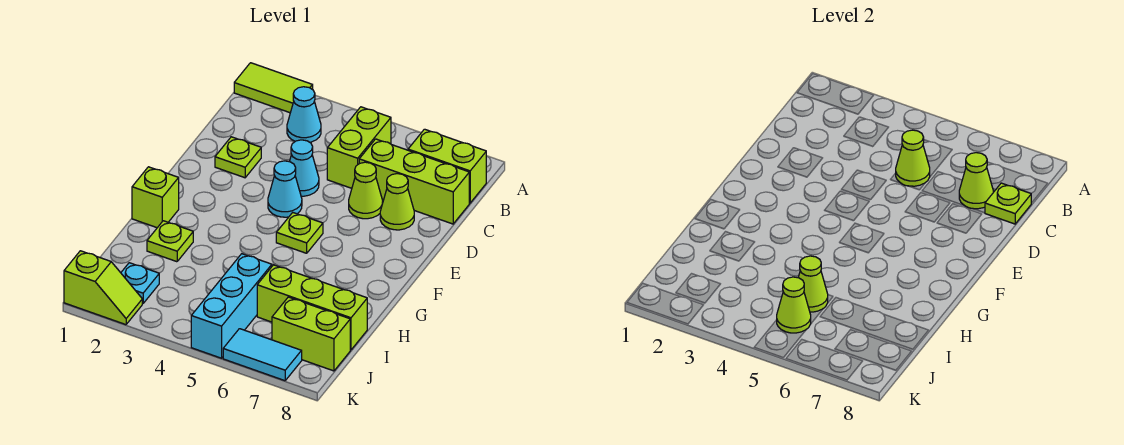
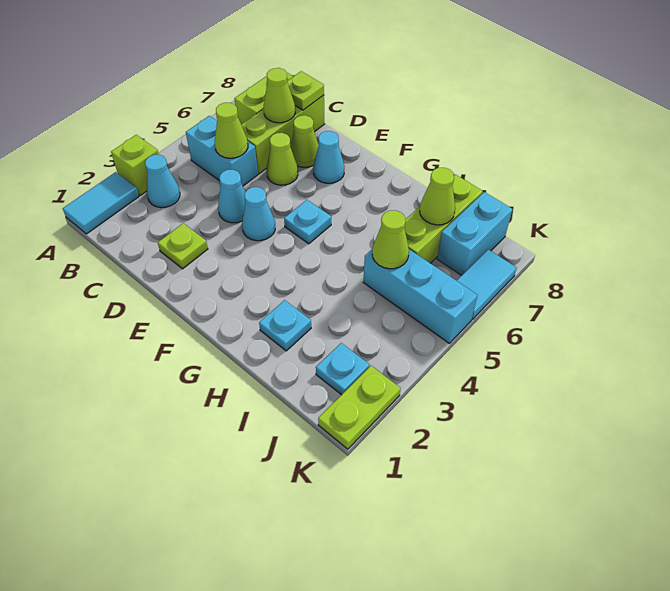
lime tile A1:A2 level 1 -> cyan tile A1:A2 level 1
lime brick B5:C5 level 1 -> cyan brick B5:C5 level 1
none -> cyan cone E7 level 1
lime plate F5 level 1 -> cyan plate F5 level 1
lime brick G1 level 1 -> lime brick A3 level 1
lime plate H2 level 1 -> cyan plate H2 level 1
lime cone J5 level 2 -> lime cone I7 level 2
lime brick J7:J8 level 1 -> cyan brick J7:J8 level 1
lime slope K1:K2 level 1 top 1 -> lime plate K1:K2 level 1

